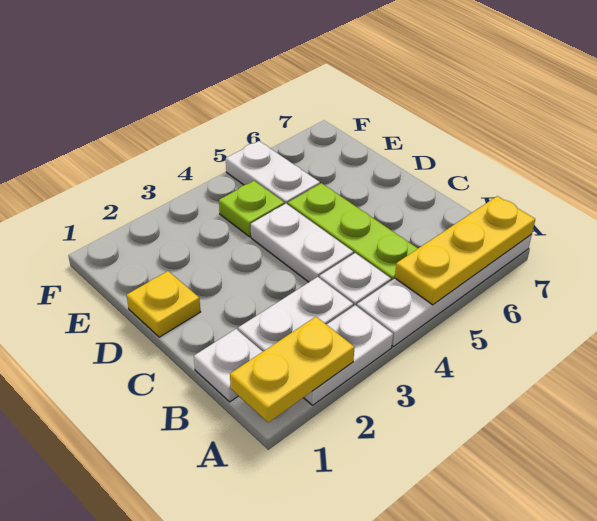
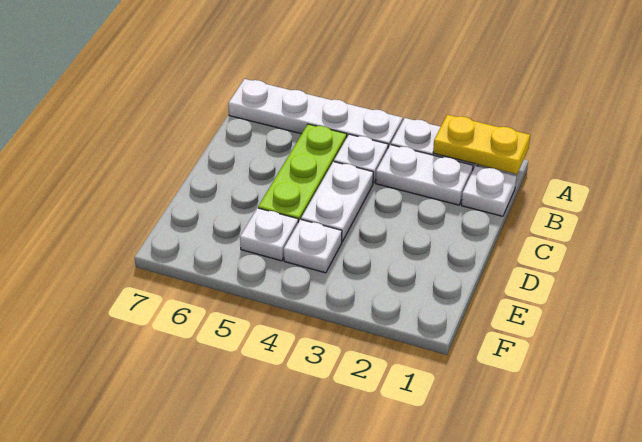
yellow plate A5:A7 level 2 -> none
yellow plate D1 level 1 -> none
lime plate E4 level 1 -> white plate E4 level 1
white plate E5:F5 level 1 -> white plate E5 level 1

